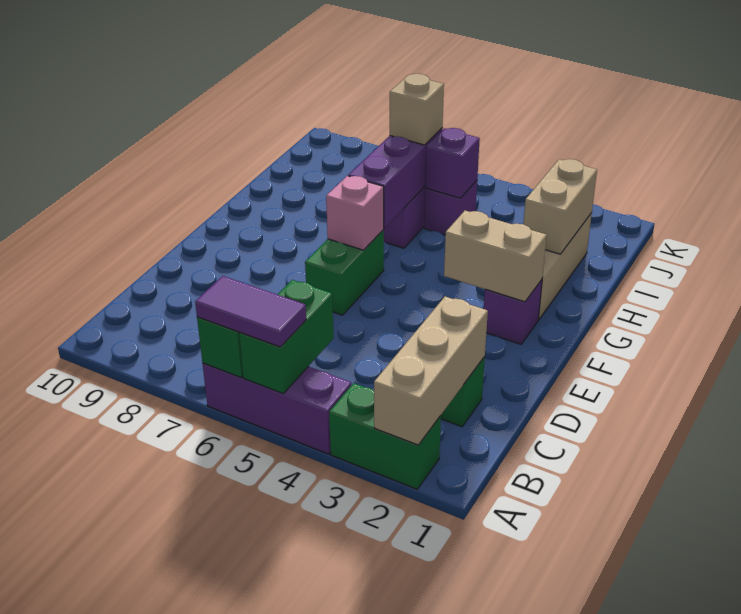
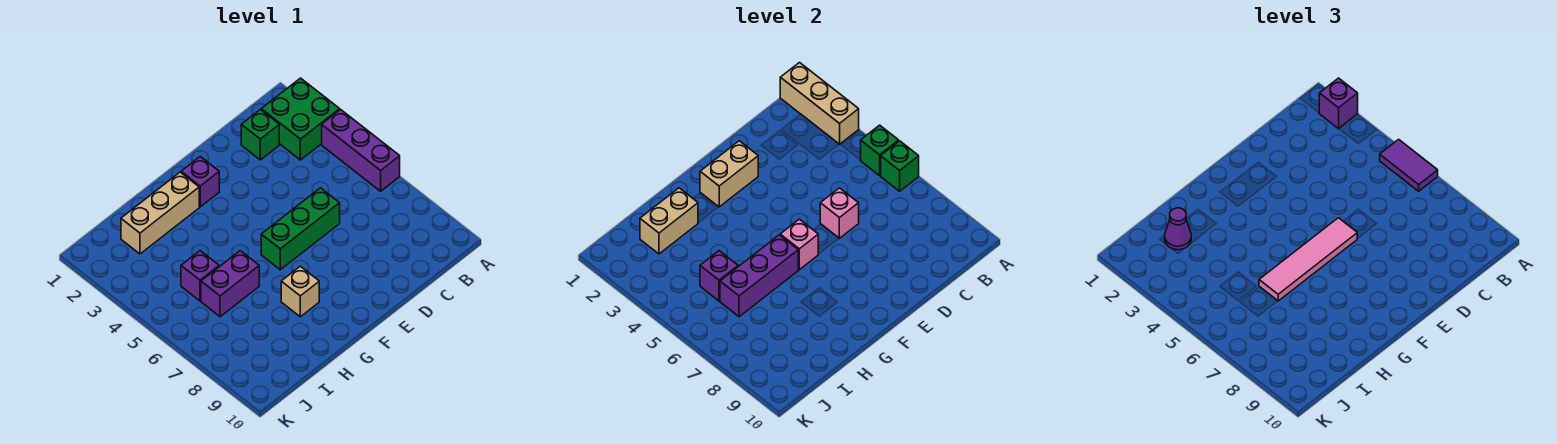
green brick A2:A3 level 1 -> green brick A2:B3 level 1
tan brick A2:C2 level 2 -> tan brick A1:A3 level 2
none -> purple brick A2 level 3
green brick A5:B5 level 2 -> green brick A5 level 2
none -> pink brick D6 level 2
green brick E6:F6 level 1 -> green brick D6:F6 level 1
none -> pink tile E6:H6 level 3
tan brick F2:F3 level 2 -> tan brick E2:F2 level 2
none -> purple cone I2 level 3
tan brick I6 level 3 -> tan brick G8 level 1

